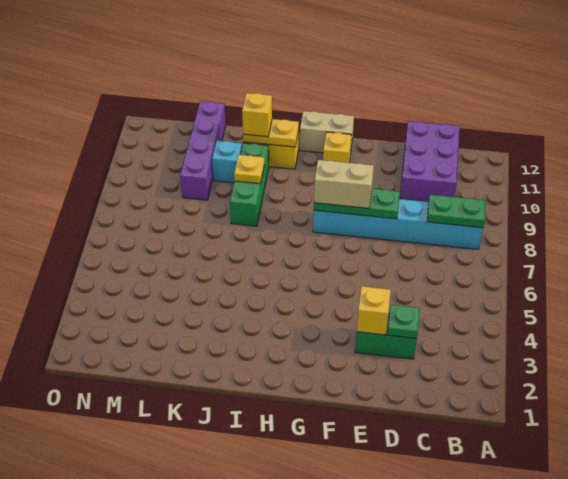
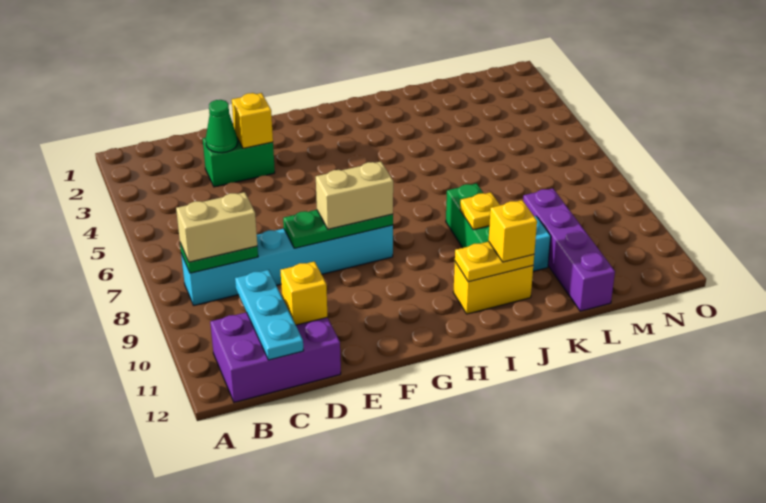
purple brick C10:D12 level 1 -> purple brick B11:D12 level 1
none -> cyan plate C10:C12 level 2
green plate D3 level 2 -> green cone D3 level 2
yellow brick G11 level 1 -> yellow brick D11 level 2
tan brick G12:H12 level 1 -> tan brick B8:C8 level 3

